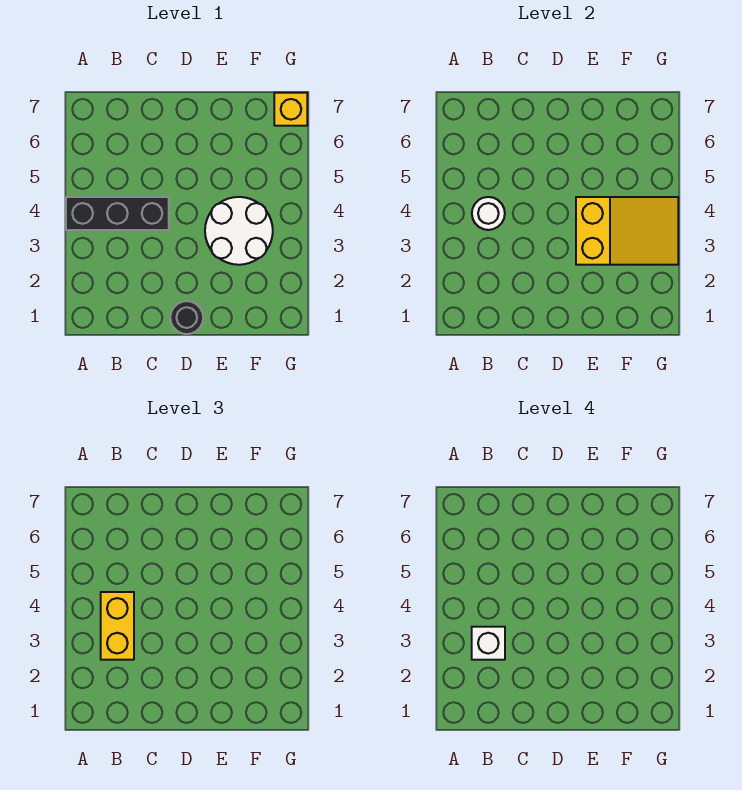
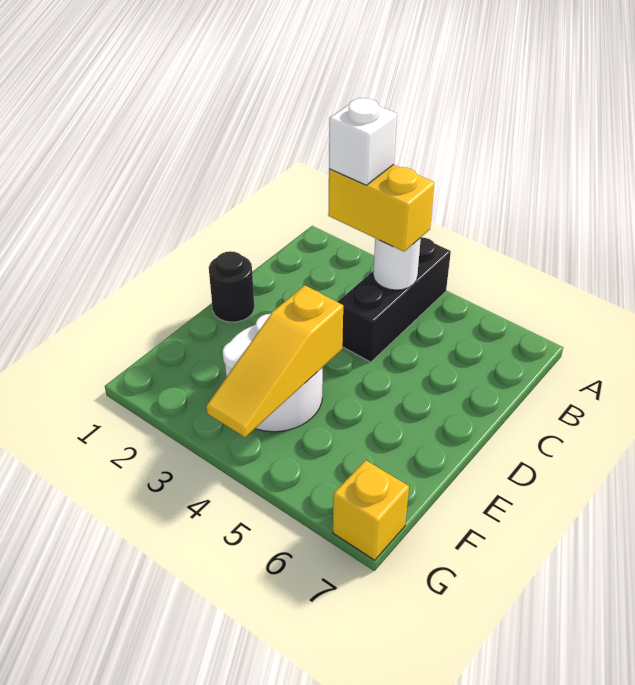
yellow slope E3:G4 level 2 top E -> yellow slope E4:G4 level 2 top E

